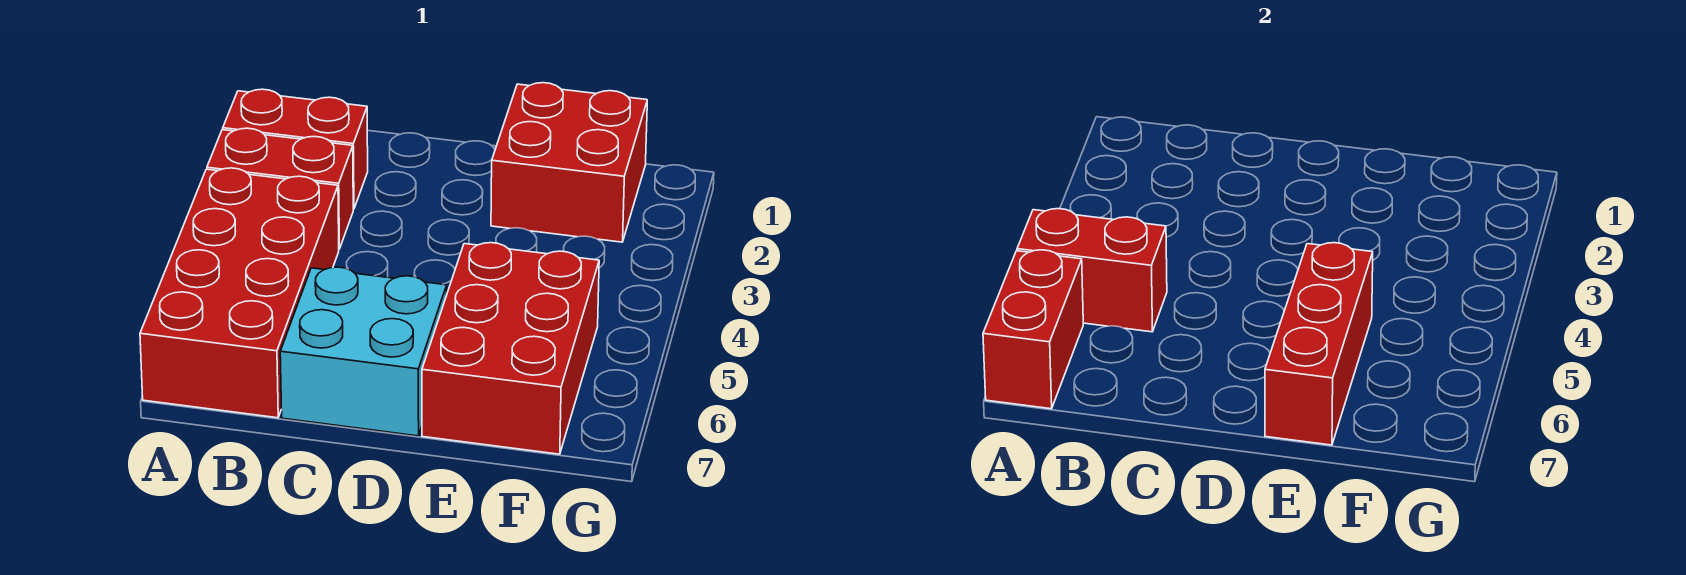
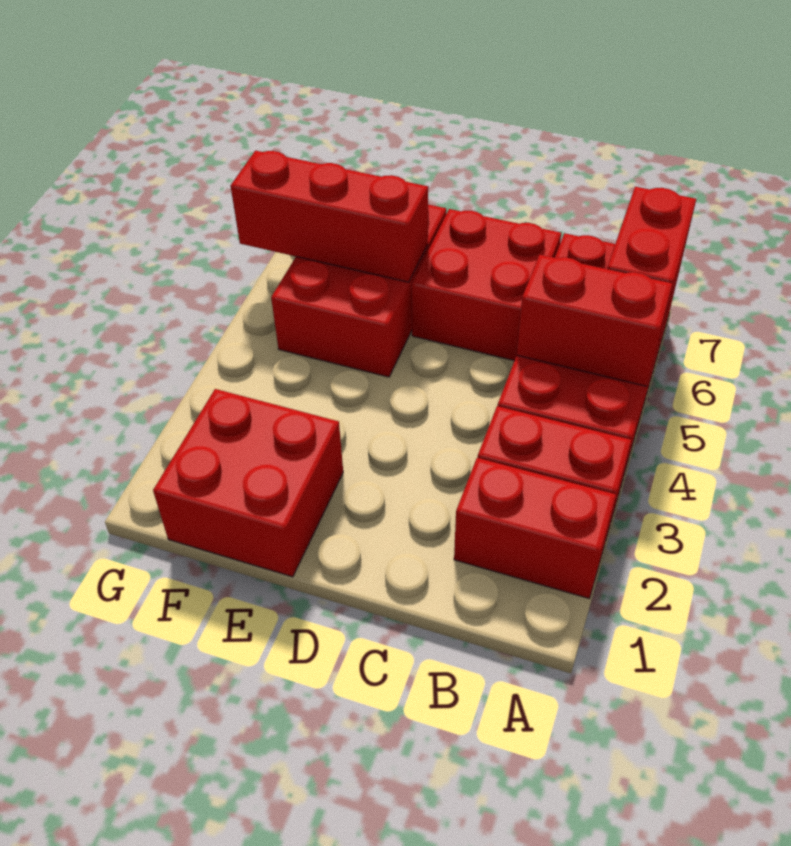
cyan brick C6:D7 level 1 -> red brick C6:D7 level 1
red brick E5:E7 level 2 -> red brick E6:G6 level 2

